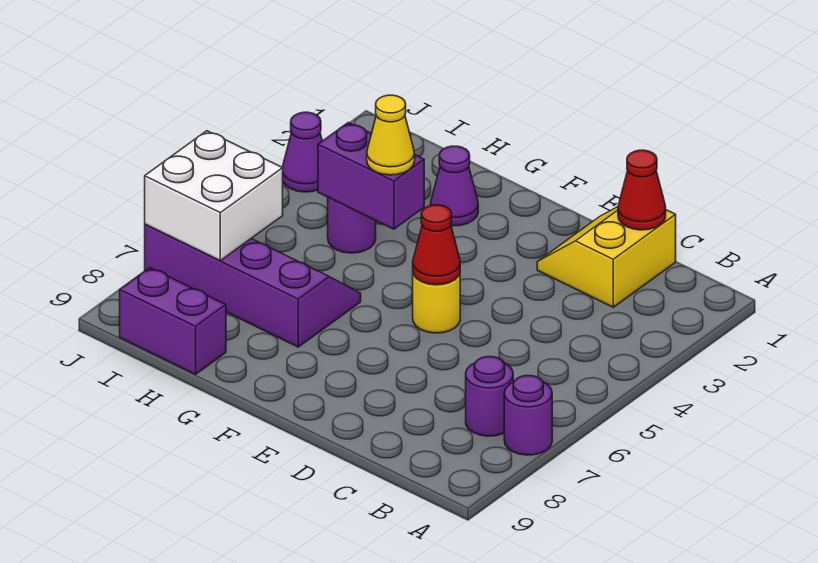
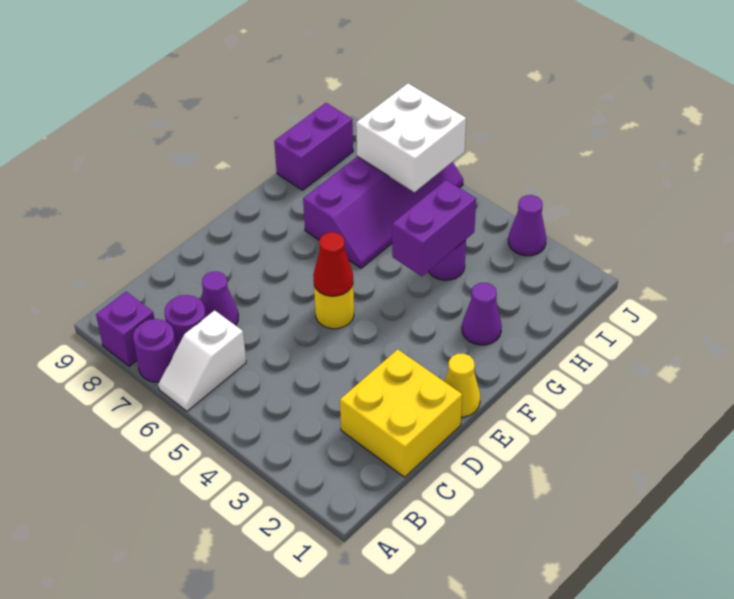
none -> white slope A6:B6 level 1 top B
none -> purple brick A8 level 1
yellow slope C1:D2 level 1 top C -> yellow brick C1:D2 level 1
red cone C1 level 2 -> none
none -> purple cone C7 level 1
yellow cone G4 level 3 -> yellow cone E1 level 1

